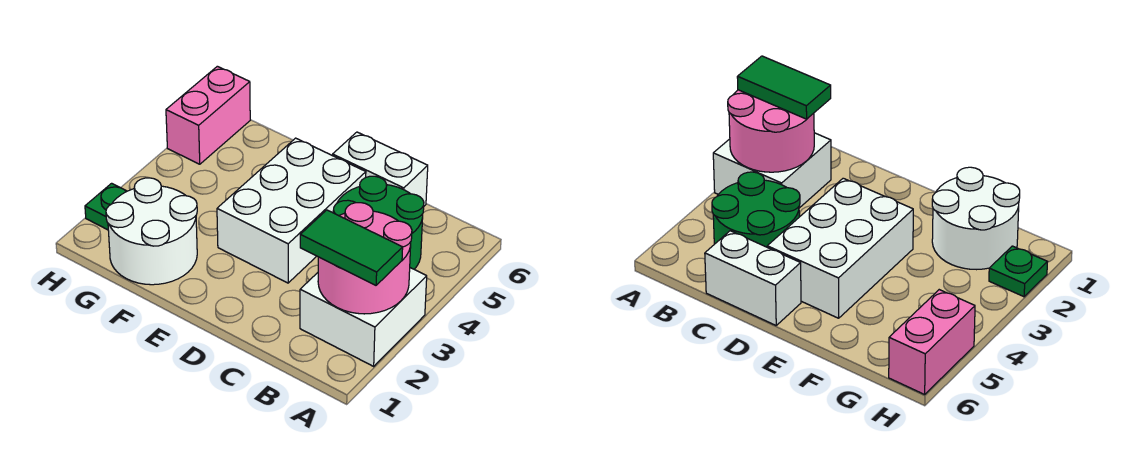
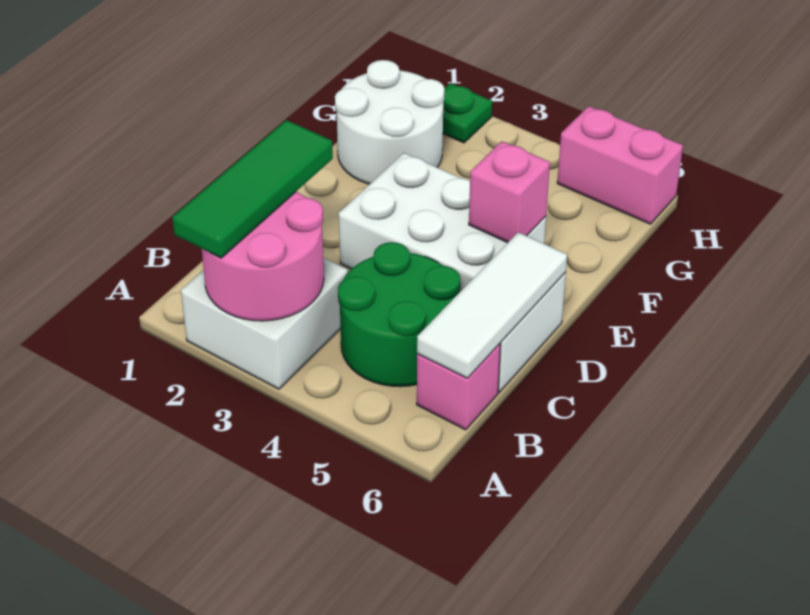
green tile A2:B2 level 3 -> green tile A2:C2 level 3
none -> pink brick B6 level 1
none -> white tile B6:D6 level 2
none -> pink brick E5 level 2

